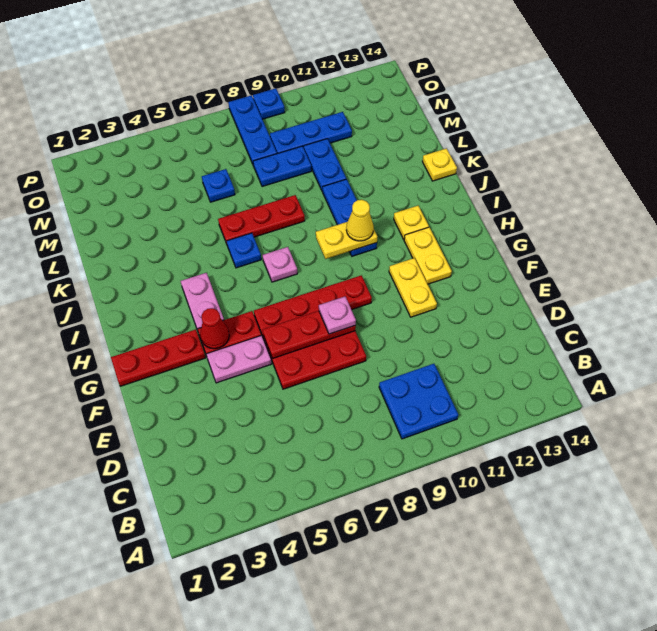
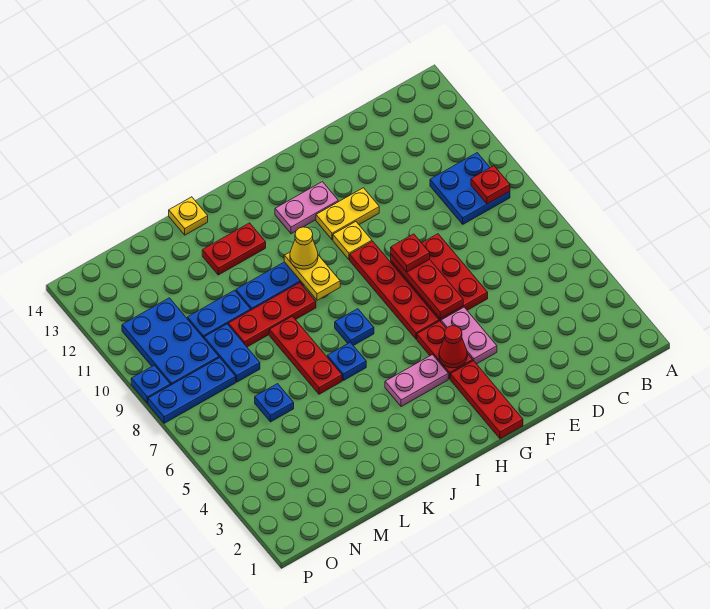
none -> red plate B9 level 2
pink plate F8 level 3 -> red plate F8 level 3
yellow plate G12:H12 level 1 -> pink plate G12:H12 level 1
pink plate I7 level 1 -> blue plate I7 level 1
yellow plate I12 level 1 -> yellow plate G10 level 1
none -> red plate J9:L9 level 1
none -> red plate J12:K12 level 1
blue plate N9:N11 level 1 -> blue plate N9:O11 level 1

